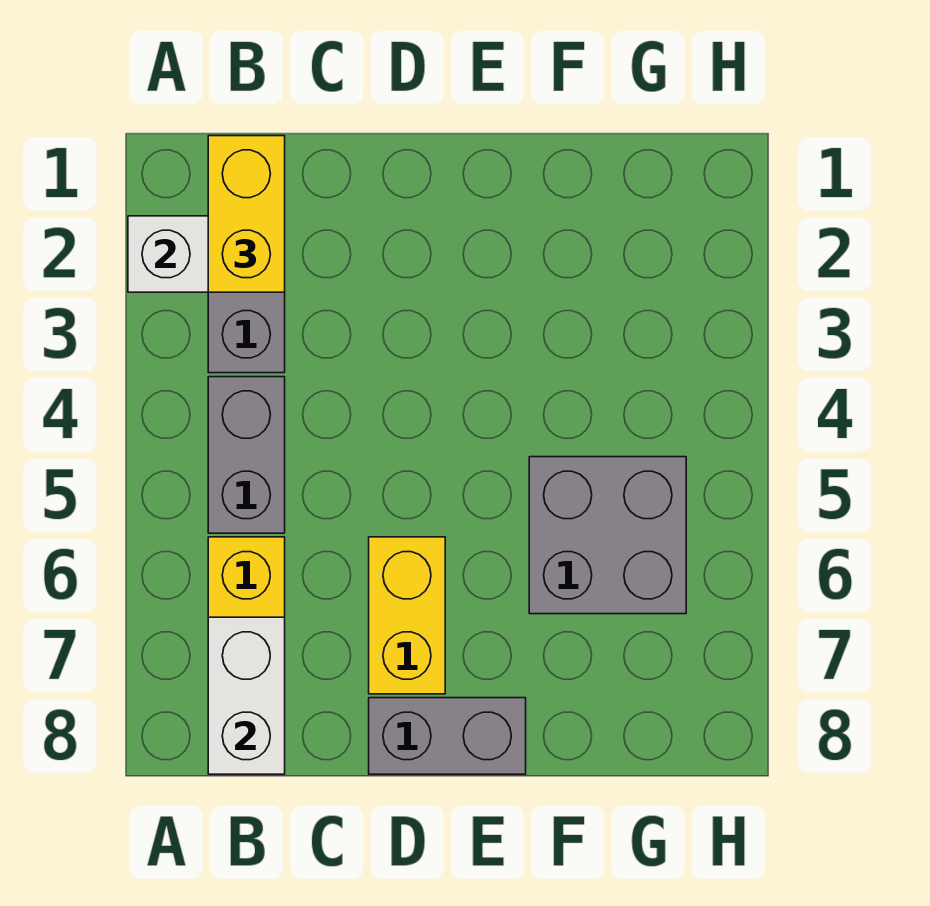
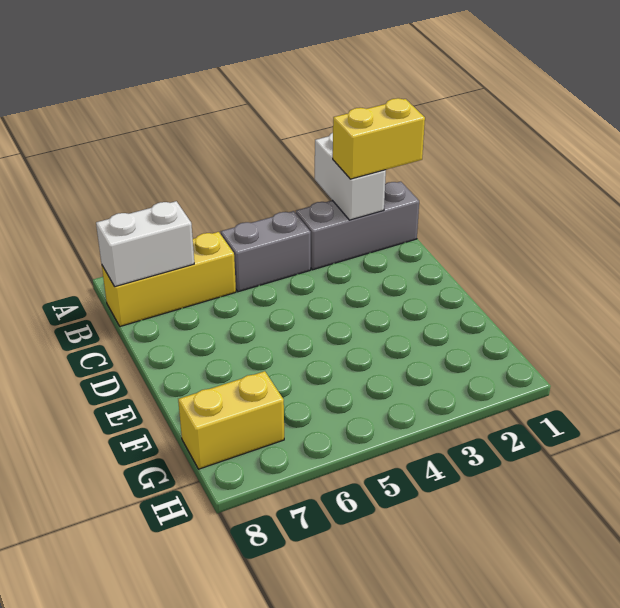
yellow brick D6:D7 level 1 -> yellow brick G7:G8 level 1
grey brick D8:E8 level 1 -> none
grey brick F5:G6 level 1 -> none

